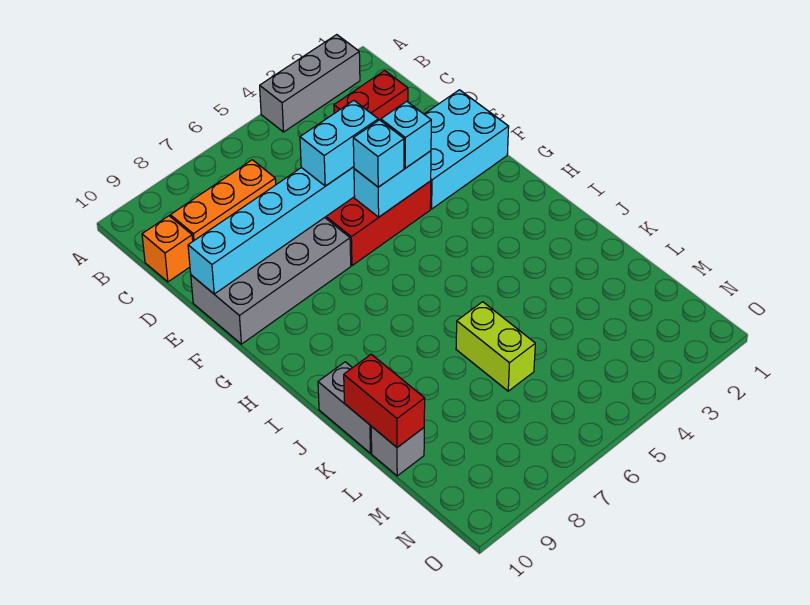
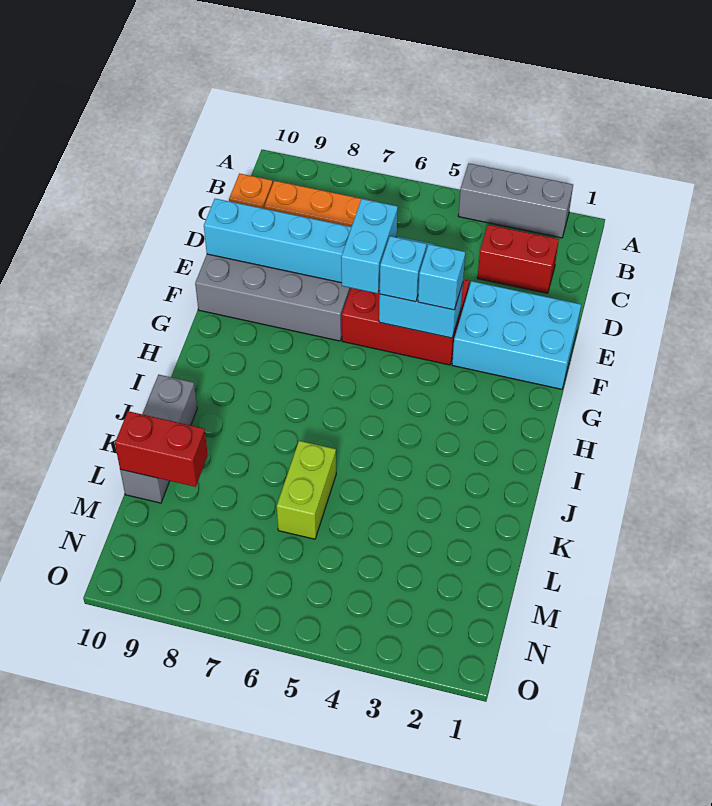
cyan brick E5:E6 level 3 -> cyan brick E6:F6 level 3
red brick K10:L10 level 2 -> red brick L9:L10 level 2

